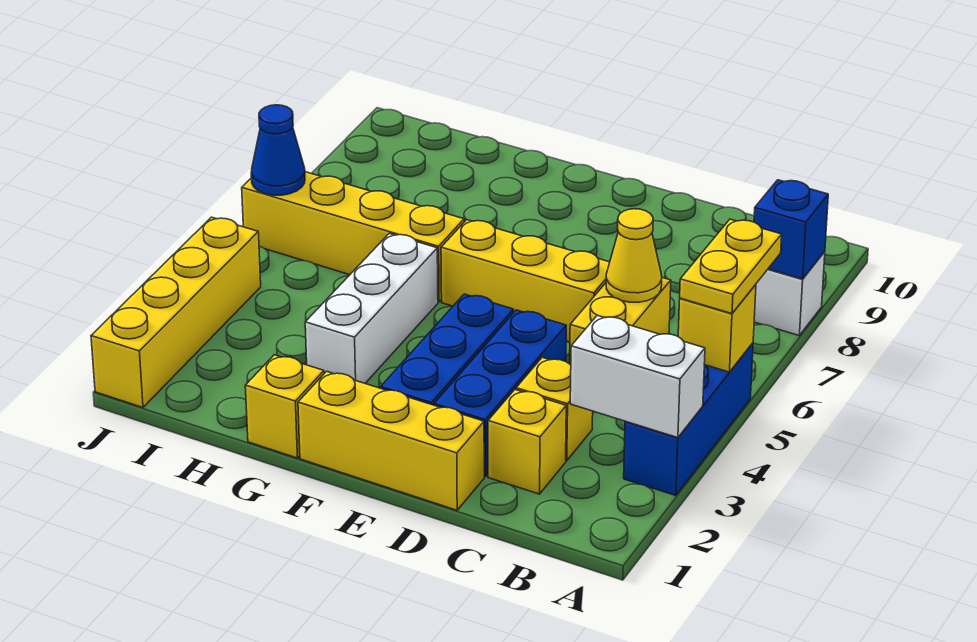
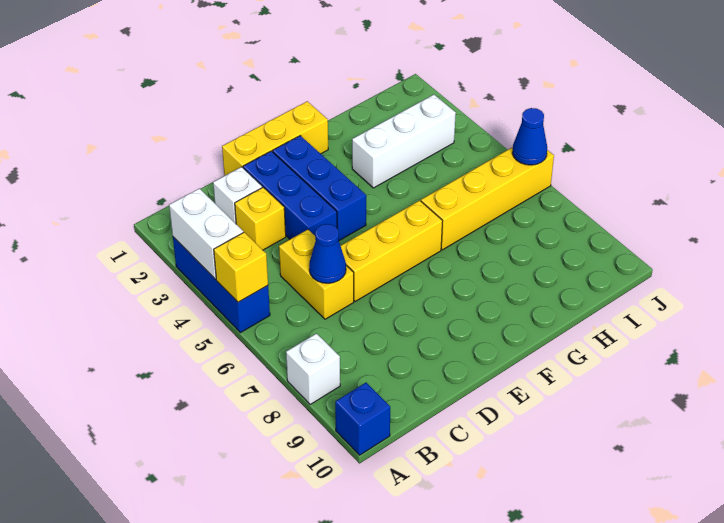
white brick A3:B3 level 2 -> white brick A3:A4 level 2
yellow plate A5:A6 level 3 -> none
blue brick A8 level 2 -> blue brick A10 level 1
yellow brick C2 level 1 -> white brick C2 level 1
yellow cone C6 level 2 -> blue cone C6 level 2
yellow brick G1 level 1 -> none
white brick G3:G5 level 1 -> white brick G3:I3 level 1
yellow brick J1:J4 level 1 -> none

